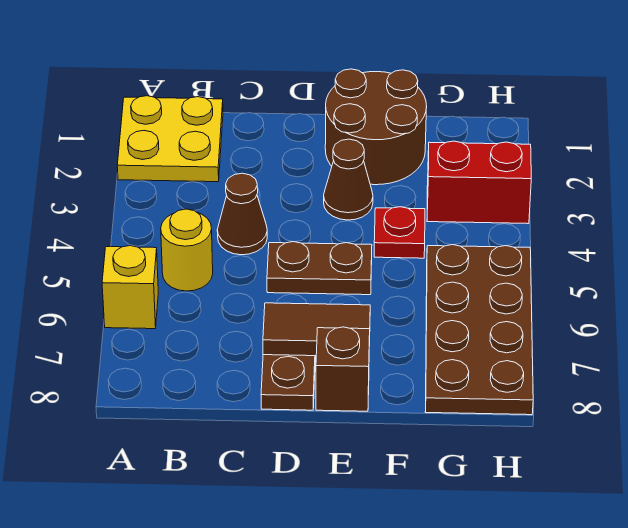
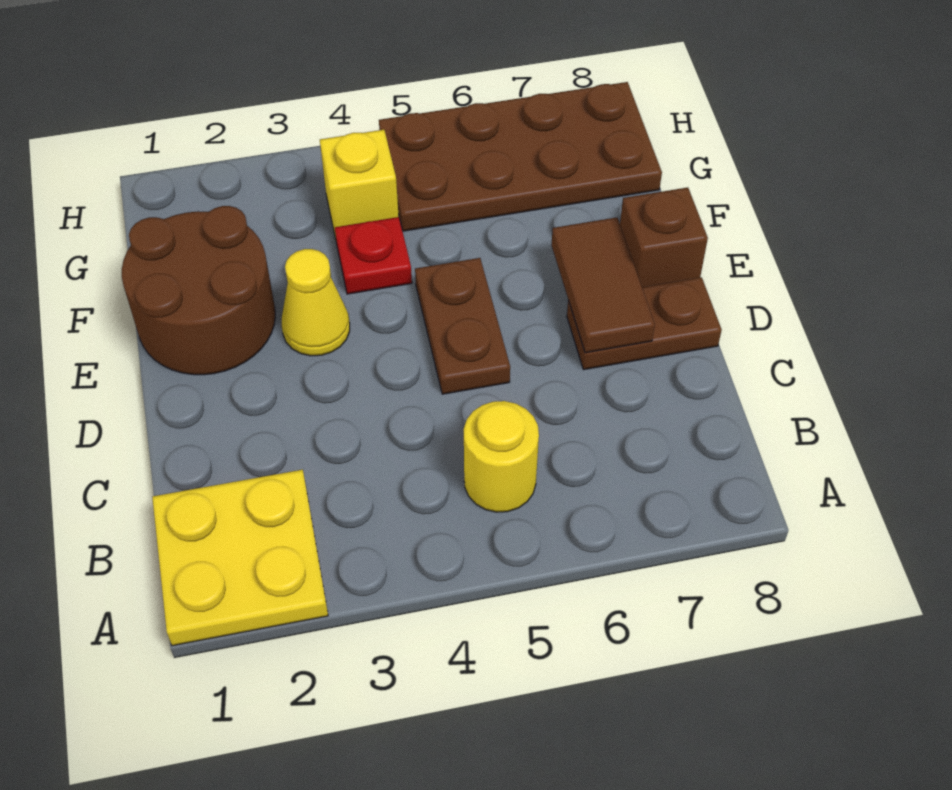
yellow brick A6 level 1 -> yellow brick G4 level 1
brown cone C4 level 1 -> none
brown cone E3 level 1 -> yellow cone E3 level 1
red brick G3:H3 level 1 -> none

